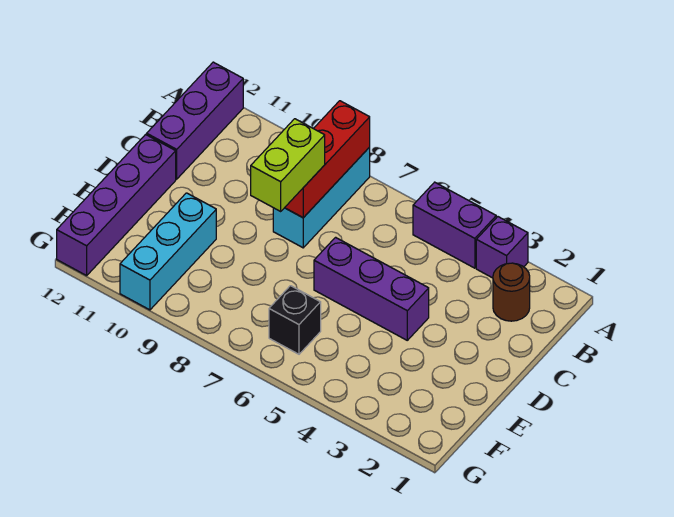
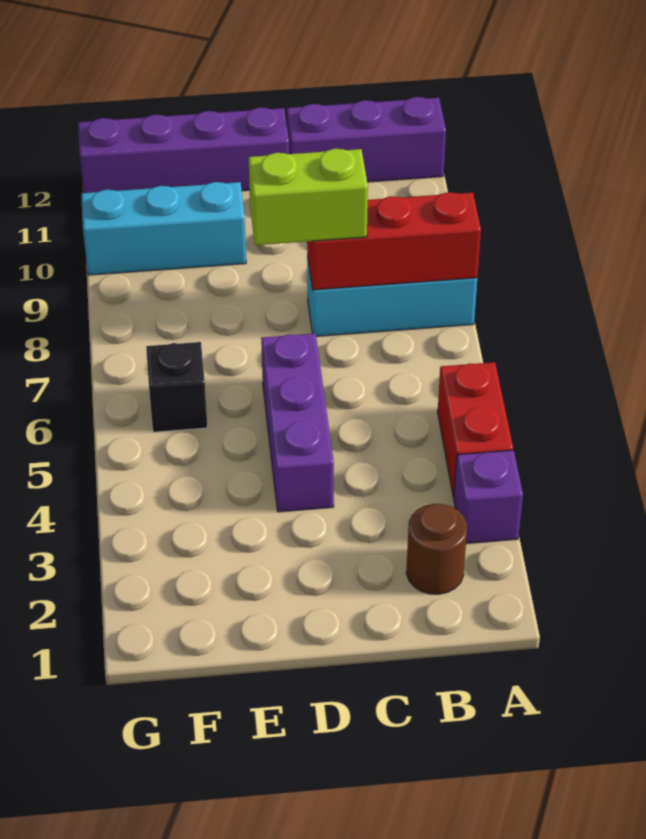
purple brick A4:A5 level 1 -> red brick A4:A5 level 1

